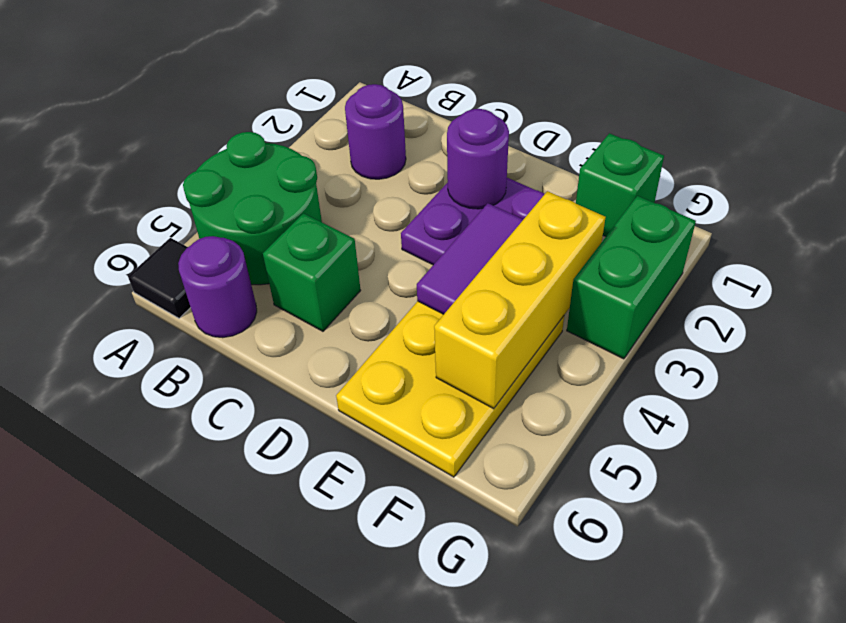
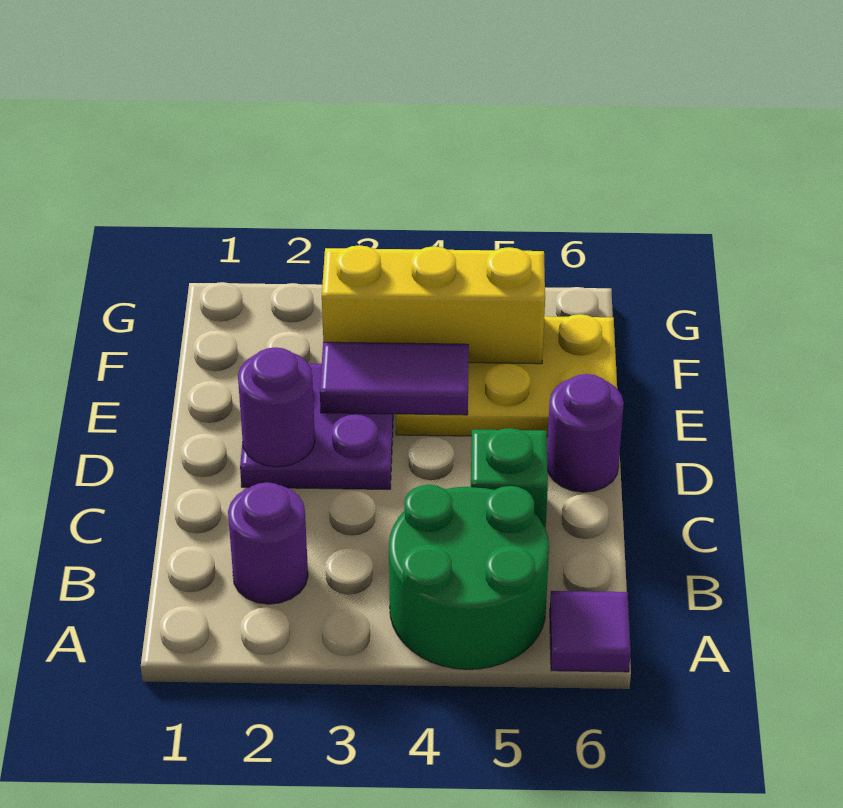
black tile A6 level 1 -> purple tile A6 level 1
purple round brick B6 level 1 -> purple round brick D6 level 1
green brick F1 level 1 -> none
green brick G2:G3 level 1 -> none

